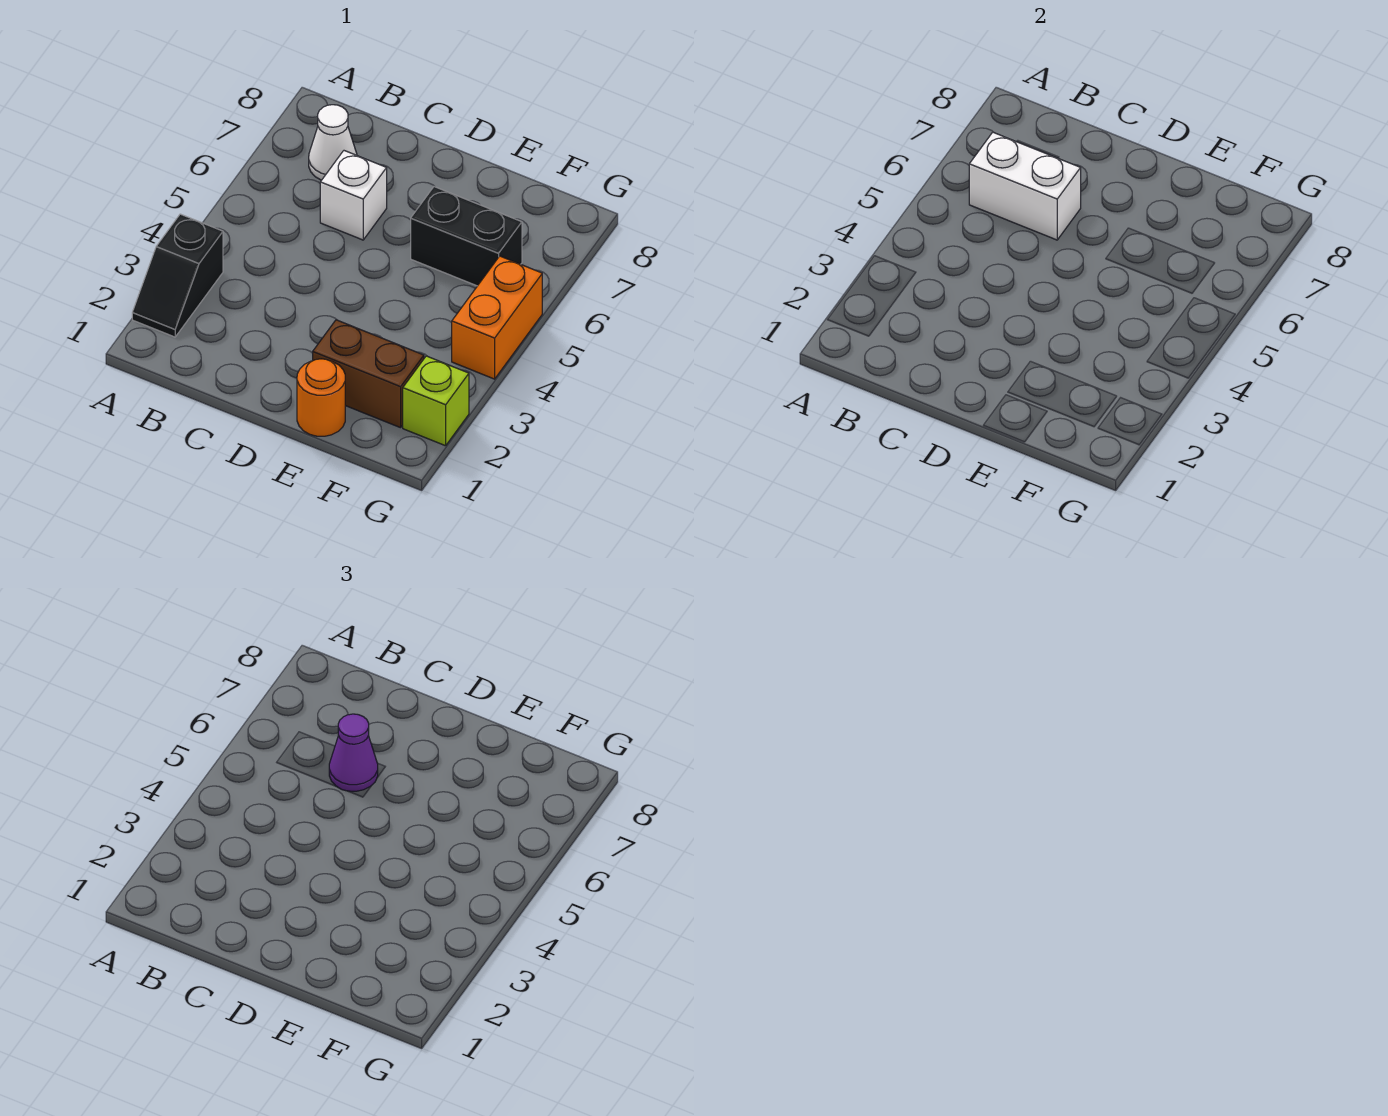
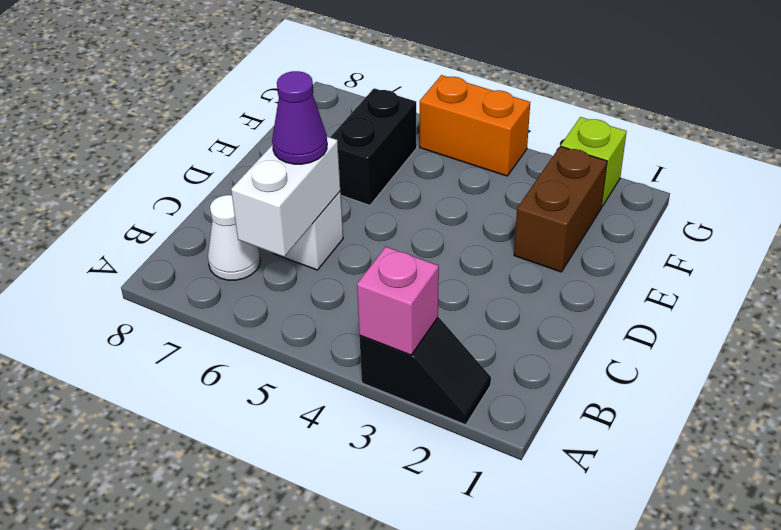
none -> pink brick A3 level 2
orange round brick E1 level 1 -> none

